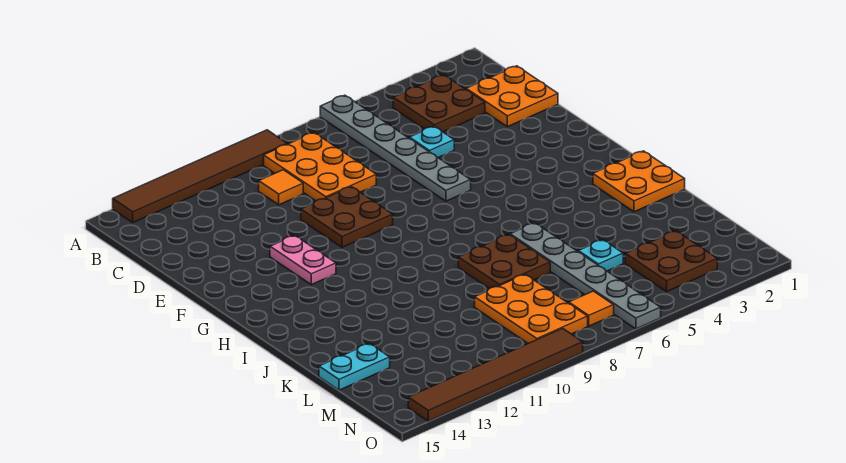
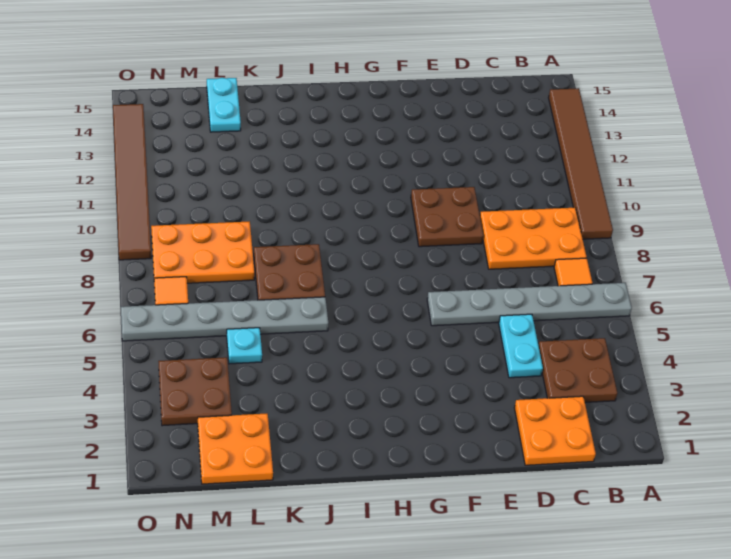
orange tile C10 level 1 -> orange tile B7 level 1
cyan plate D5 level 1 -> cyan plate D4:D5 level 1
pink plate F12:G12 level 1 -> none
orange plate I1:J2 level 1 -> orange plate L1:M2 level 1

